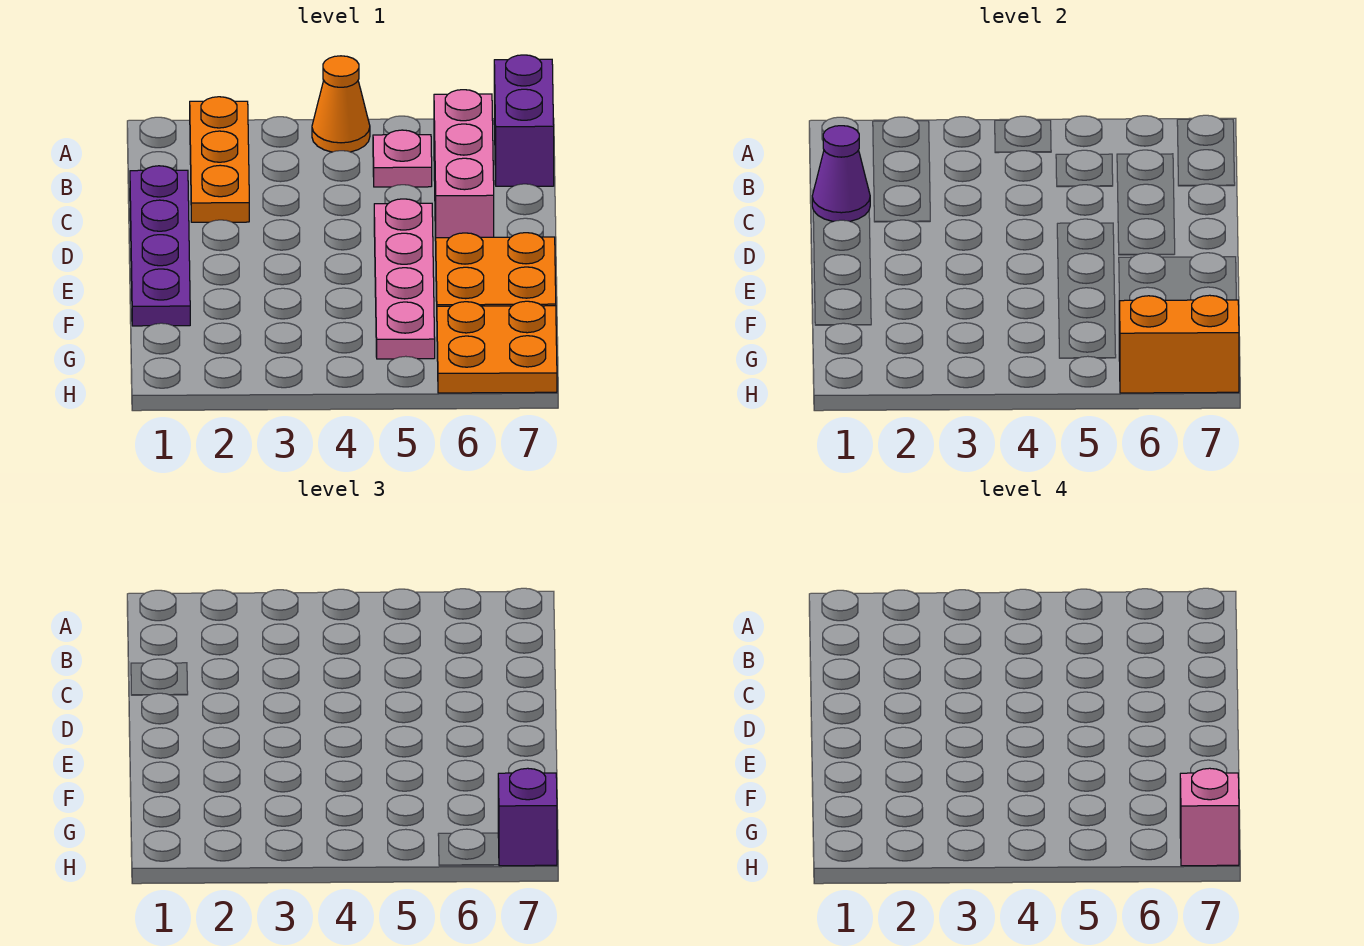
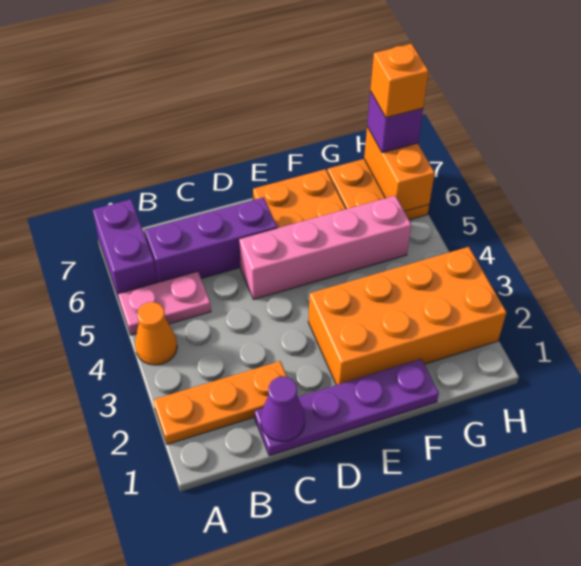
purple brick A7:B7 level 1 -> purple brick A6:A7 level 1
pink plate B5 level 1 -> pink plate A5:B5 level 1
pink brick B6:D6 level 1 -> purple brick B6:D6 level 1
pink plate D5:G5 level 1 -> pink brick D5:G5 level 1
none -> orange brick E2:H3 level 1
pink brick H7 level 4 -> orange brick H7 level 4

